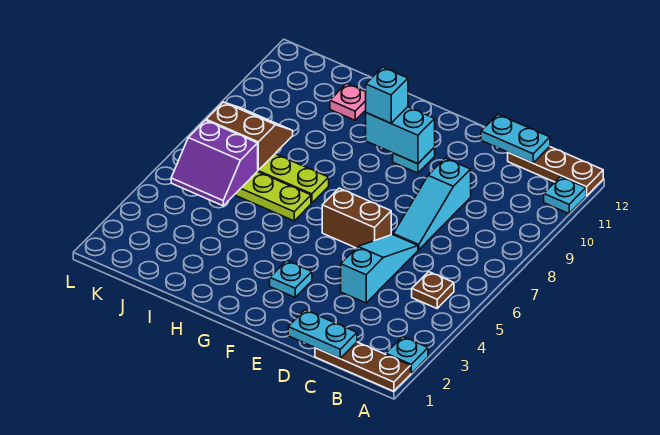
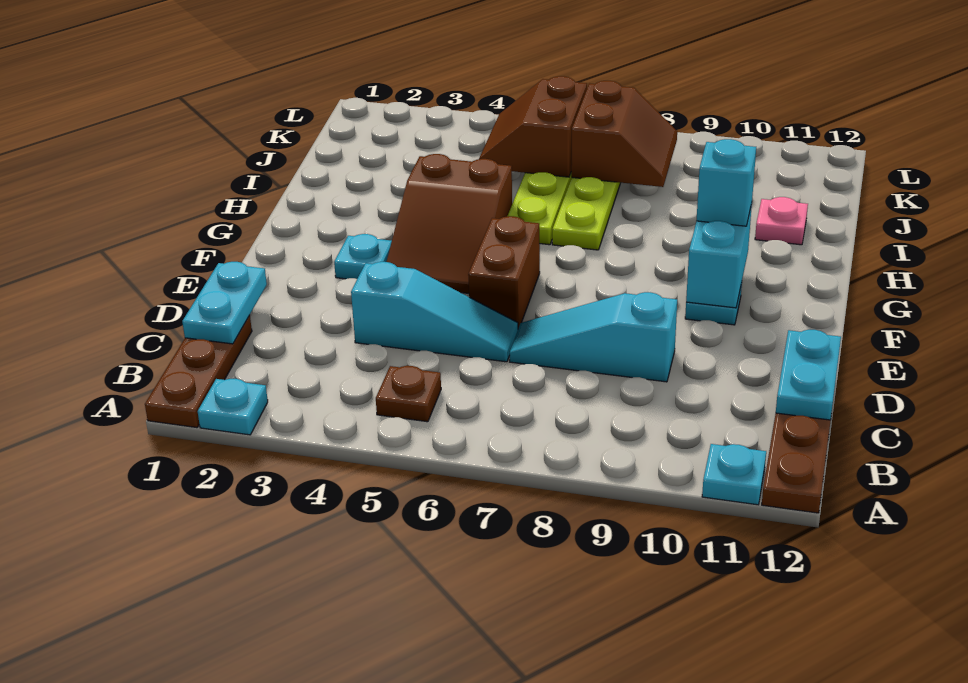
none -> brown slope F4:H5 level 1 top H
purple slope J5:K6 level 2 top 6 -> brown slope J5:K6 level 2 top 6

